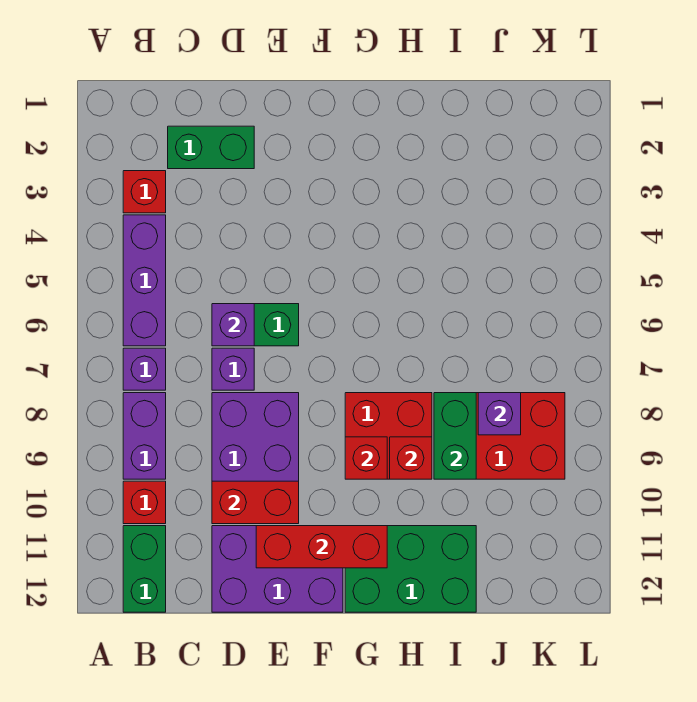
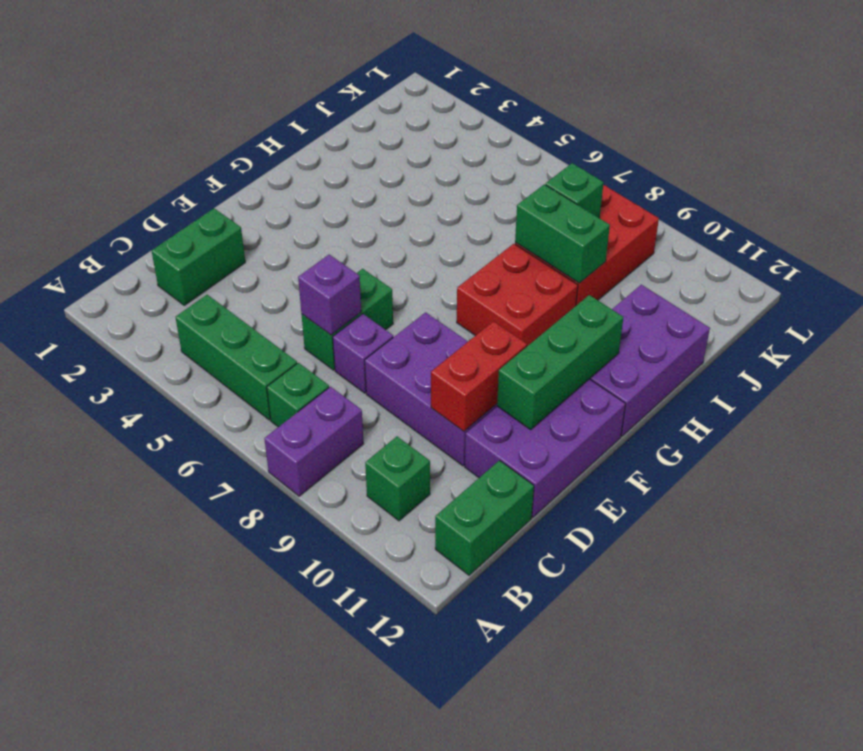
red brick B3 level 1 -> none
purple brick B4:B6 level 1 -> green brick B4:B6 level 1
purple brick B7 level 1 -> green brick B7 level 1
purple brick B8:B9 level 1 -> purple brick A8:B8 level 1
red brick B10 level 1 -> green brick B10 level 1
green brick B11:B12 level 1 -> green brick B12:C12 level 1
red brick E11:G11 level 2 -> green brick E11:G11 level 2
red brick G9 level 2 -> none
green brick G11:I12 level 1 -> purple brick G11:I12 level 1
red brick H9 level 2 -> none
purple brick J8 level 2 -> green brick J8 level 2

